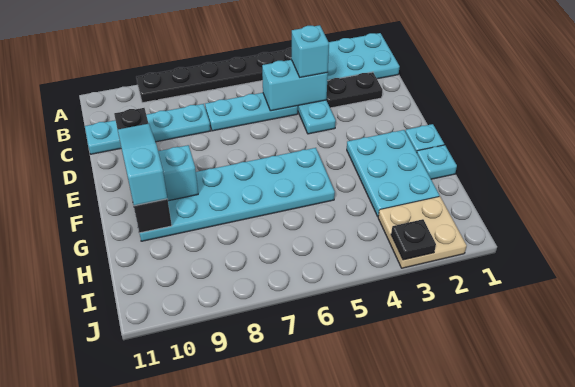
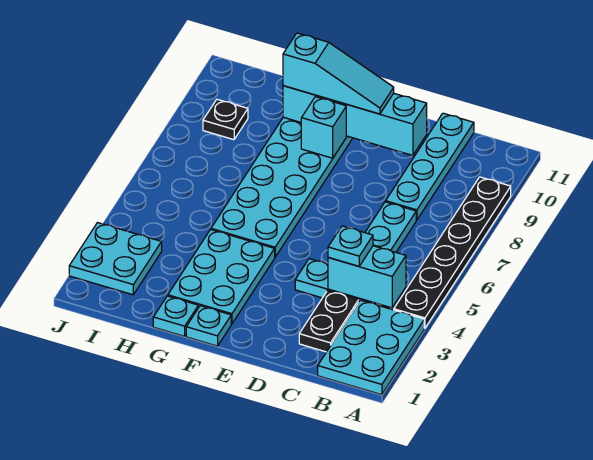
cyan brick C4:C5 level 2 -> cyan brick B4:C4 level 2
cyan brick C4 level 3 -> cyan plate C4 level 3
black brick D10:G10 level 2 -> cyan brick D10:G10 level 2
cyan plate F2:H3 level 1 -> cyan plate F2:G4 level 1
tan plate I2:J3 level 1 -> cyan plate I2:J3 level 1
black plate J3 level 2 -> black plate I9 level 1

